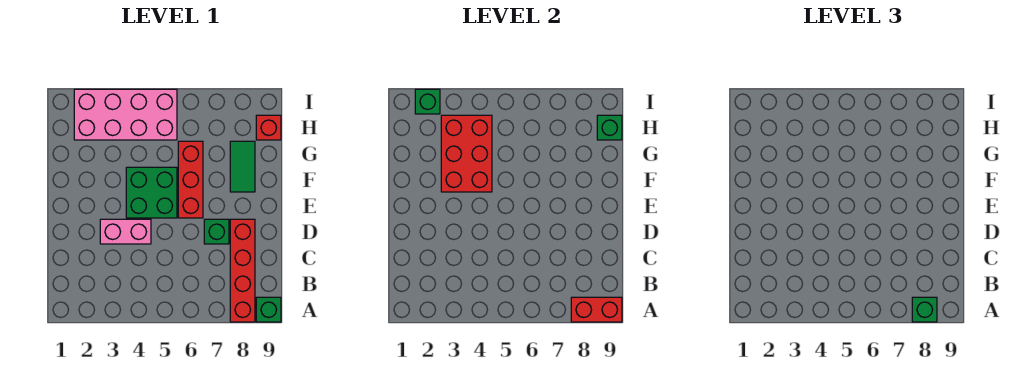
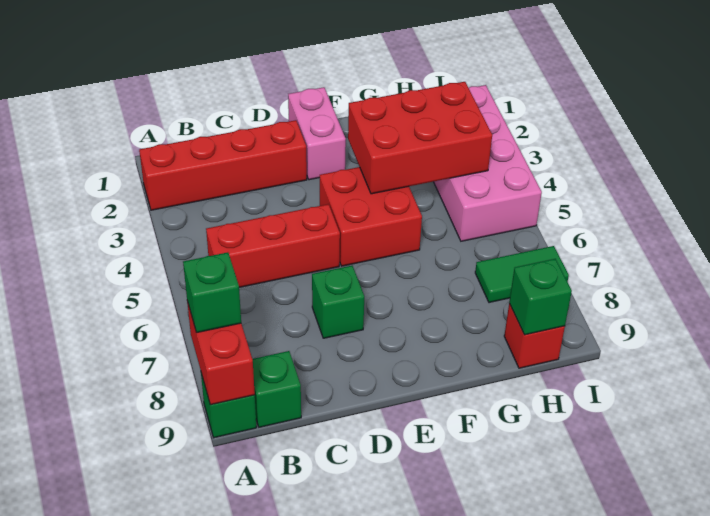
red brick A8:D8 level 1 -> red brick A2:D2 level 1
pink brick D3:D4 level 1 -> pink brick E1:E2 level 1
green brick E4:F5 level 1 -> red brick E4:F5 level 1
red brick E6:G6 level 1 -> red brick B5:D5 level 1
green tile F8:G8 level 1 -> green tile H7:I7 level 1
green brick I2 level 2 -> green brick B9 level 1

